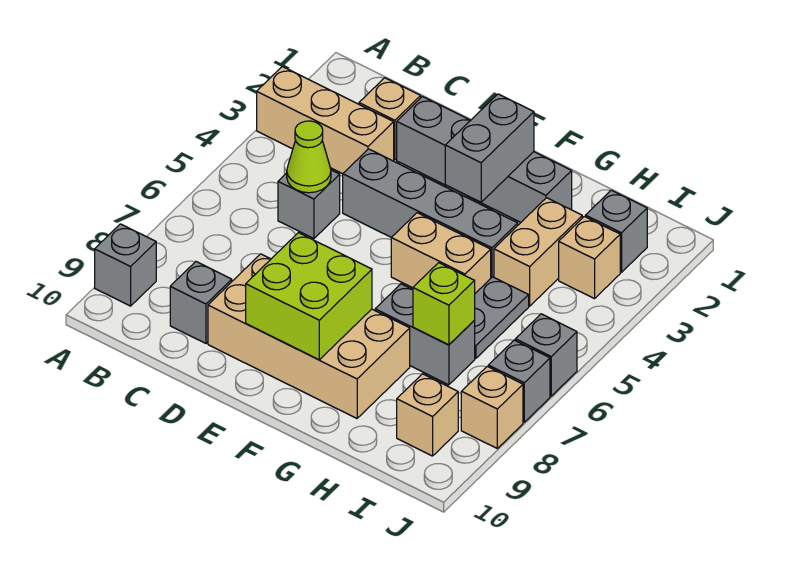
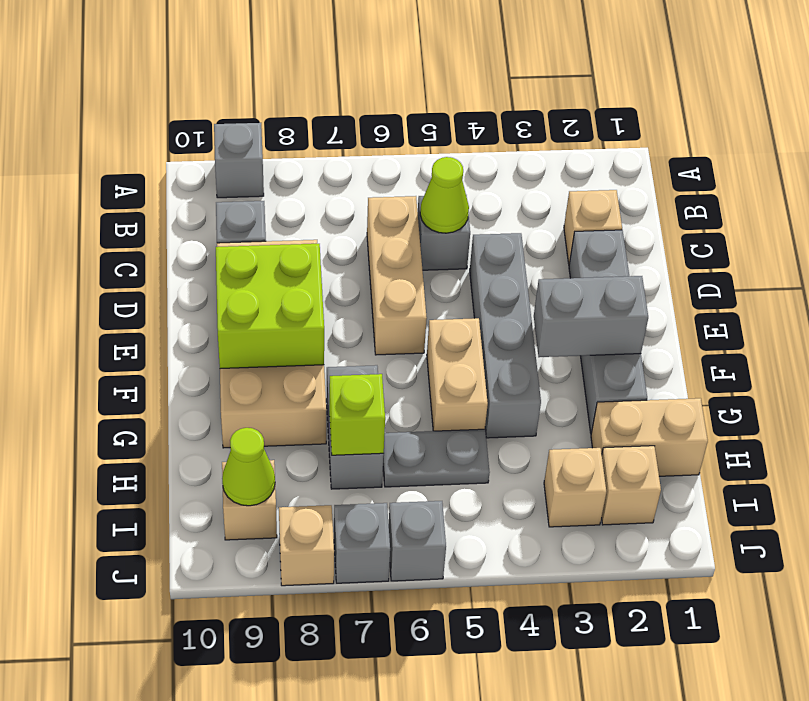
tan brick A3:C3 level 1 -> tan brick C6:E6 level 1
tan brick H3:H4 level 1 -> tan brick H1:H2 level 1
grey brick I2 level 1 -> tan brick I2 level 1
none -> lime cone I9 level 2

